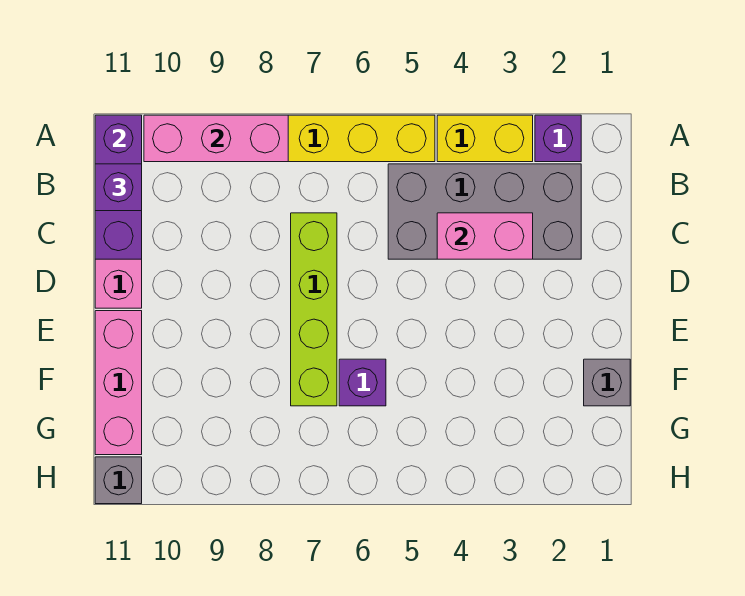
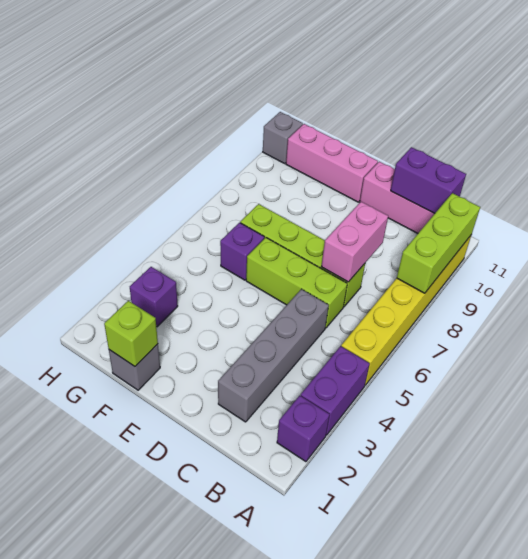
yellow brick A3:A4 level 1 -> purple brick A3:A4 level 1
pink brick A8:A10 level 2 -> lime brick A8:A10 level 2
purple brick A11:C11 level 2 -> purple brick B11:C11 level 2
grey brick B2:C5 level 1 -> grey brick C2:C5 level 1
purple brick B11 level 3 -> purple brick G3 level 1
pink brick C3:C4 level 2 -> pink brick C7:C8 level 2
none -> lime brick C6:E6 level 1
none -> lime brick F1 level 2

